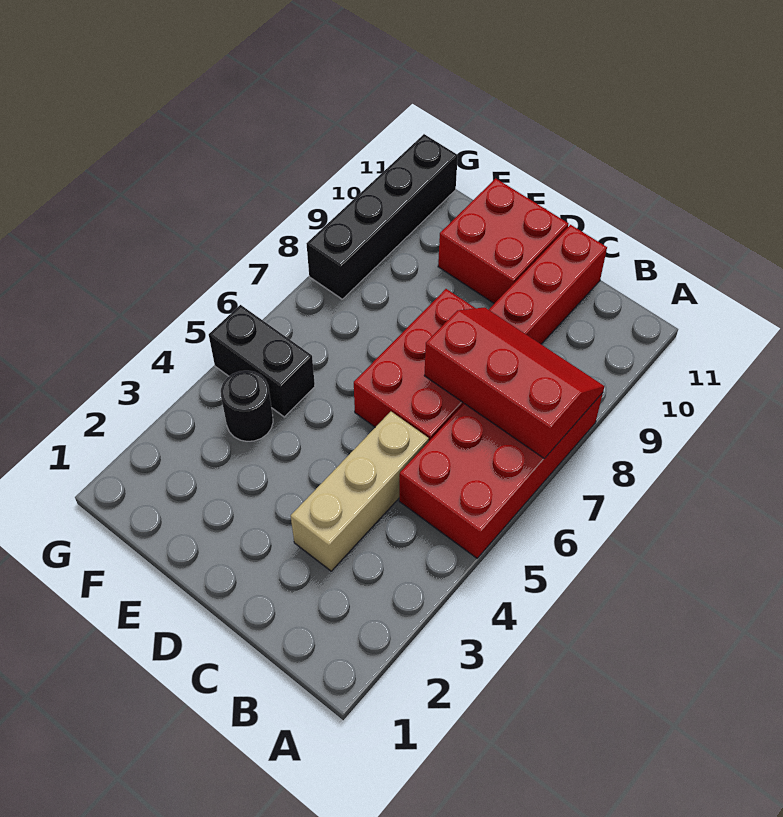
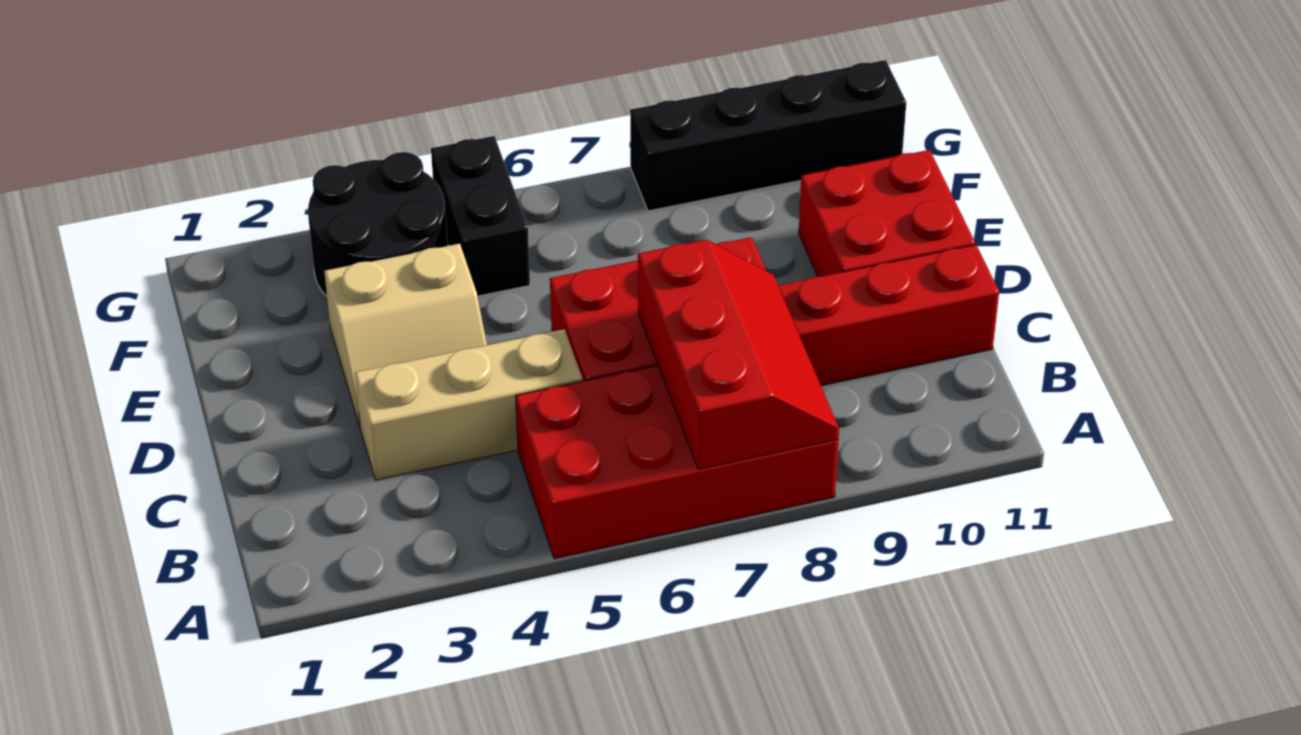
none -> tan slope D3:E4 level 1 top E
black round brick F4 level 1 -> black round brick F3:G4 level 1

